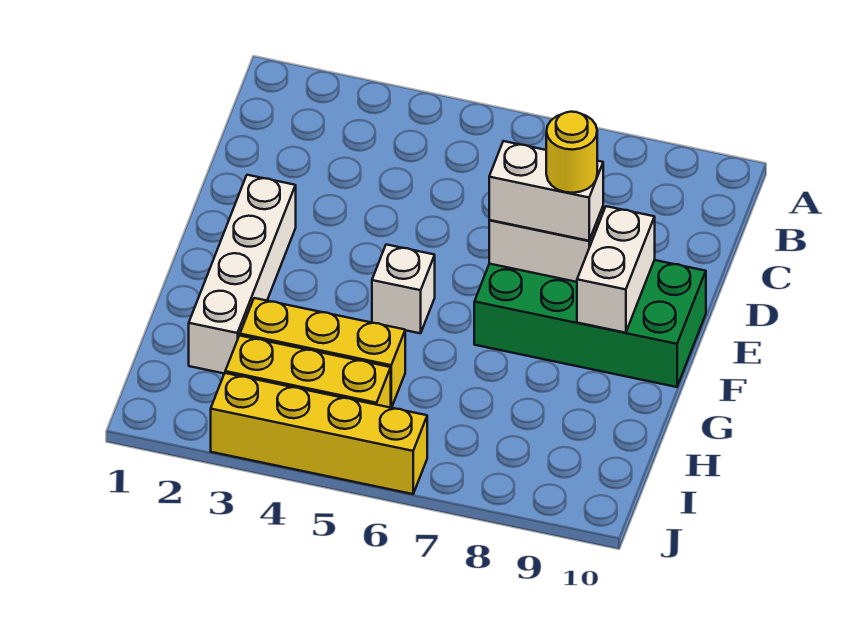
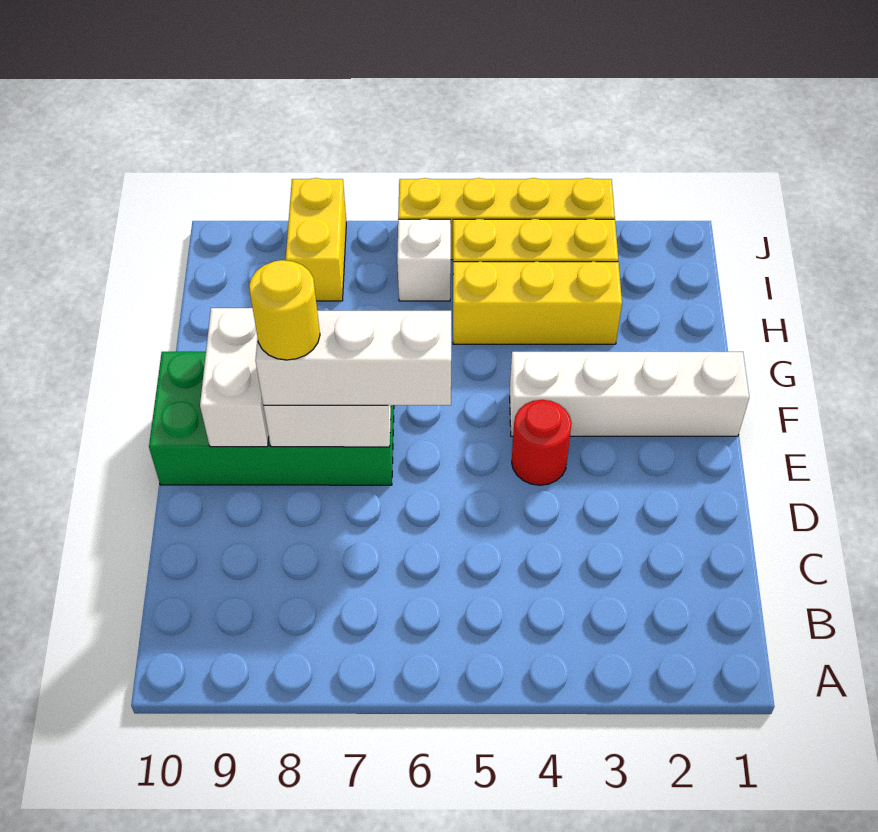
white brick E2:H2 level 1 -> white brick F1:F4 level 1
none -> red round brick E4 level 1
white brick E7:E8 level 3 -> white brick E6:E8 level 3
white brick F5 level 1 -> white brick I6 level 1
none -> yellow brick I8:J8 level 1

